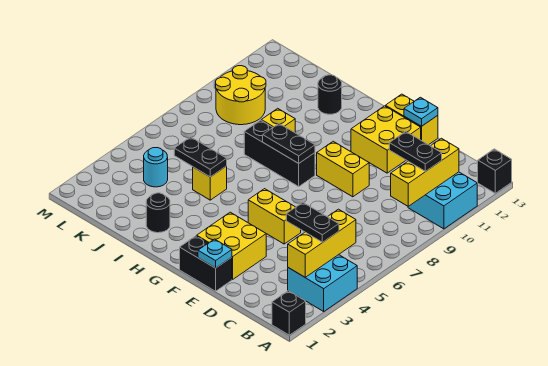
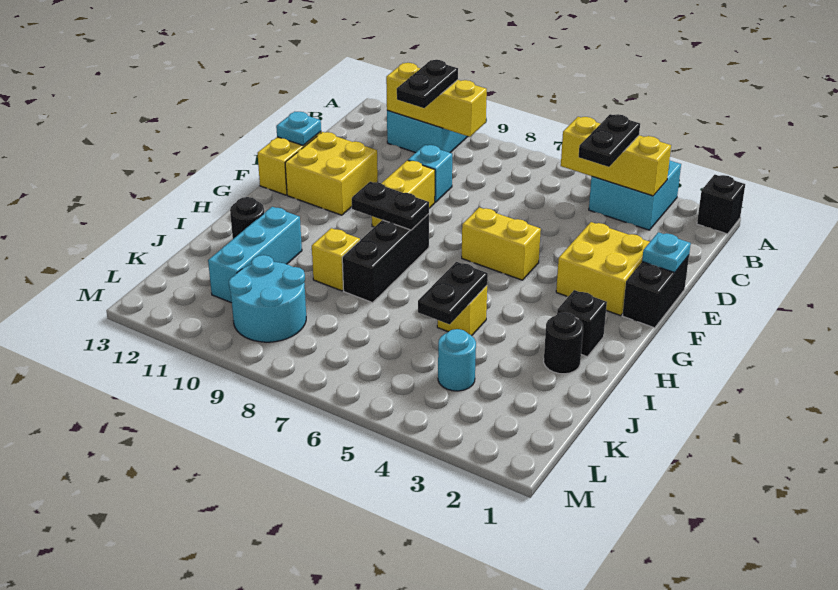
black brick A13 level 1 -> black brick H2 level 1
none -> cyan brick D9 level 1
yellow brick E5:F5 level 1 -> yellow brick F5:F6 level 1
black plate G8:H8 level 2 -> black plate G8:G9 level 2
none -> cyan brick I11:K11 level 1
yellow round brick K9:L10 level 1 -> cyan round brick K9:L10 level 1

